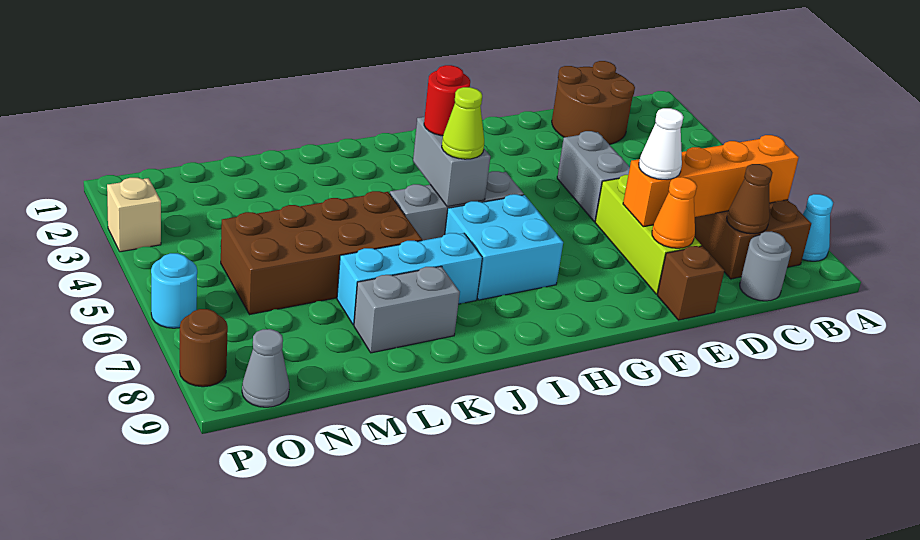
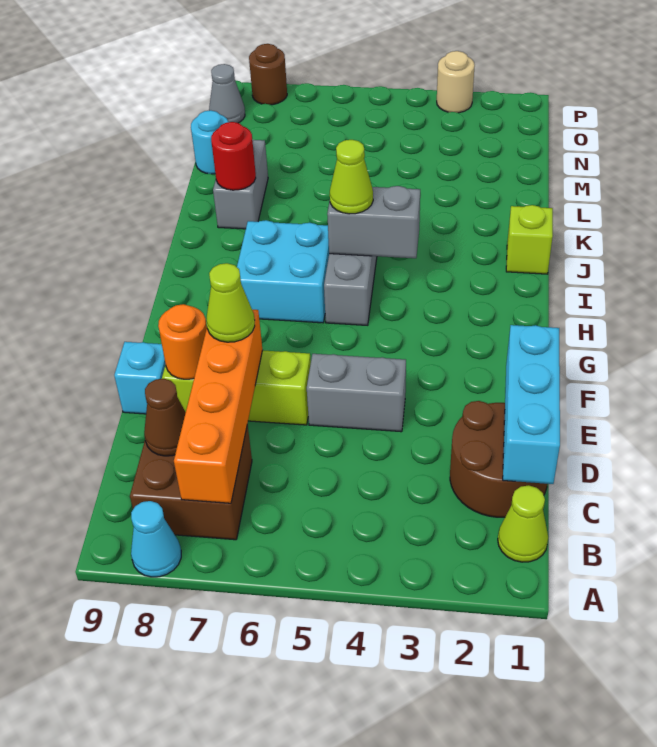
none -> lime cone B1 level 1
grey round brick C9 level 1 -> none
white cone E7 level 3 -> lime cone E7 level 3
orange cone E8 level 2 -> orange round brick E8 level 2
brown brick E9 level 1 -> cyan brick E9 level 1
red round brick I4 level 3 -> red round brick K8 level 2
none -> lime brick J1 level 1
cyan brick J7:L7 level 1 -> cyan brick C1:E1 level 2
brown brick K5:N6 level 1 -> none
tan brick P3 level 1 -> tan round brick P3 level 1
cyan round brick P6 level 1 -> cyan round brick M9 level 1

